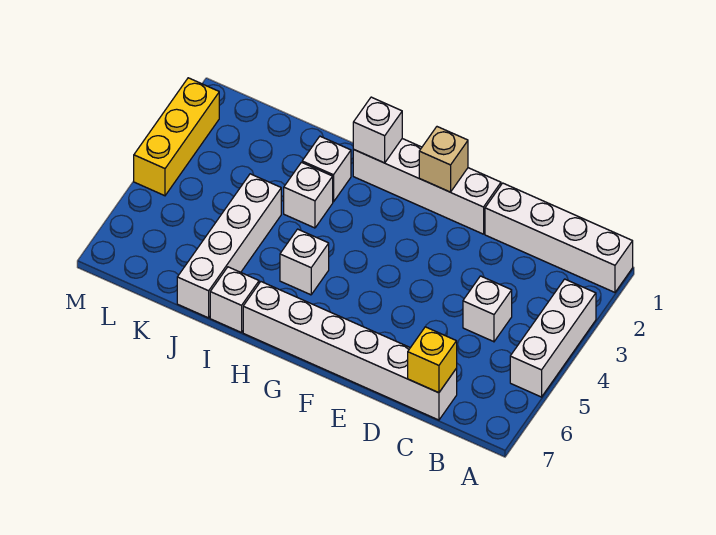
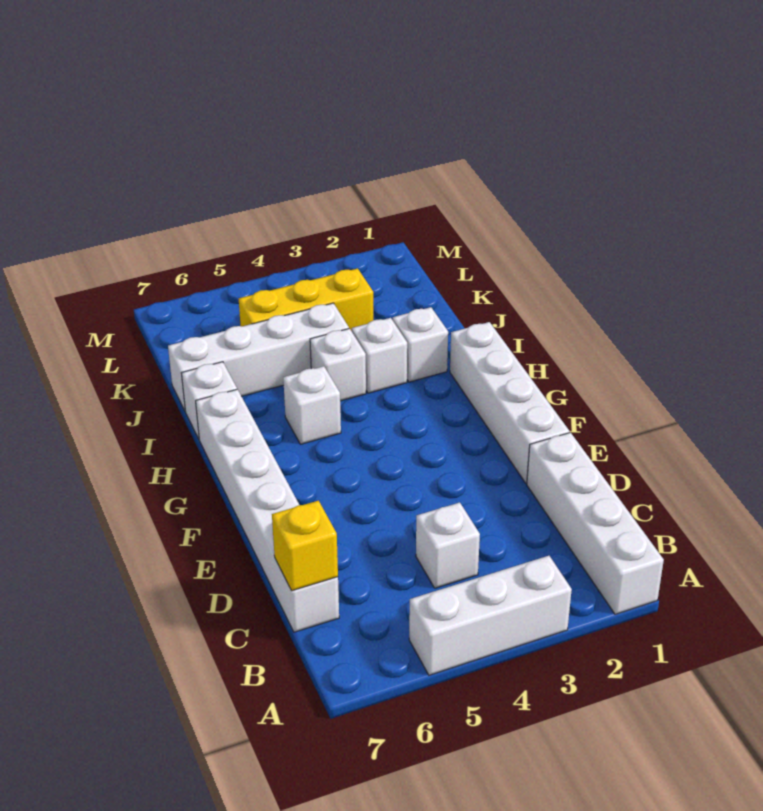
tan brick F1 level 2 -> none
white brick H1 level 2 -> white brick I4 level 1
yellow brick M2:M4 level 1 -> yellow brick K3:K5 level 1

